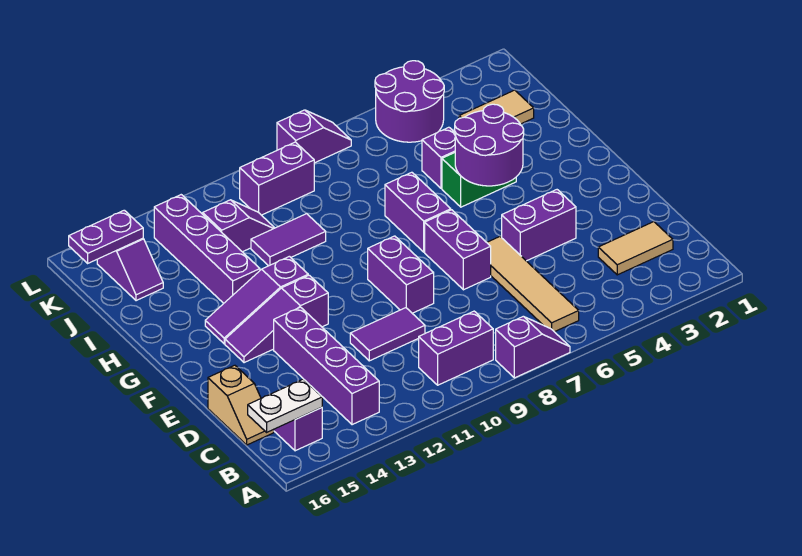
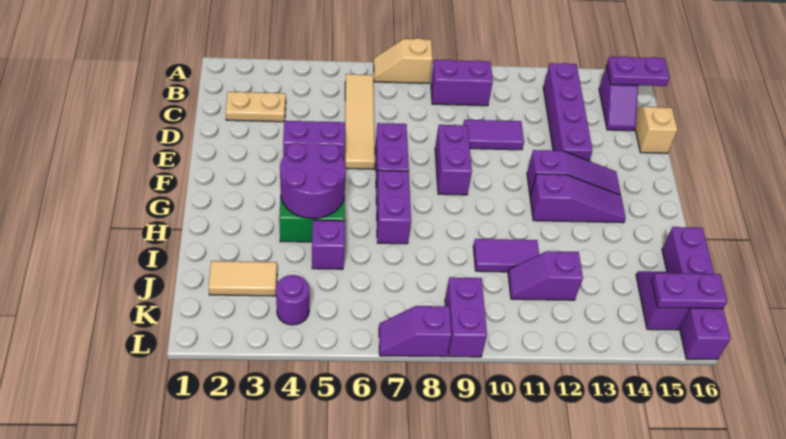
purple slope A7:A8 level 1 top 8 -> tan slope A7:A8 level 1 top 8
white plate B15:B16 level 2 -> purple plate B15:B16 level 2
tan tile C2:C3 level 1 -> tan plate C2:C3 level 1
purple brick H13:K13 level 1 -> purple brick I16:L16 level 1
purple round brick K4:L5 level 1 -> purple round brick K4 level 1
purple brick K9:K10 level 1 -> purple brick K9:L9 level 1

